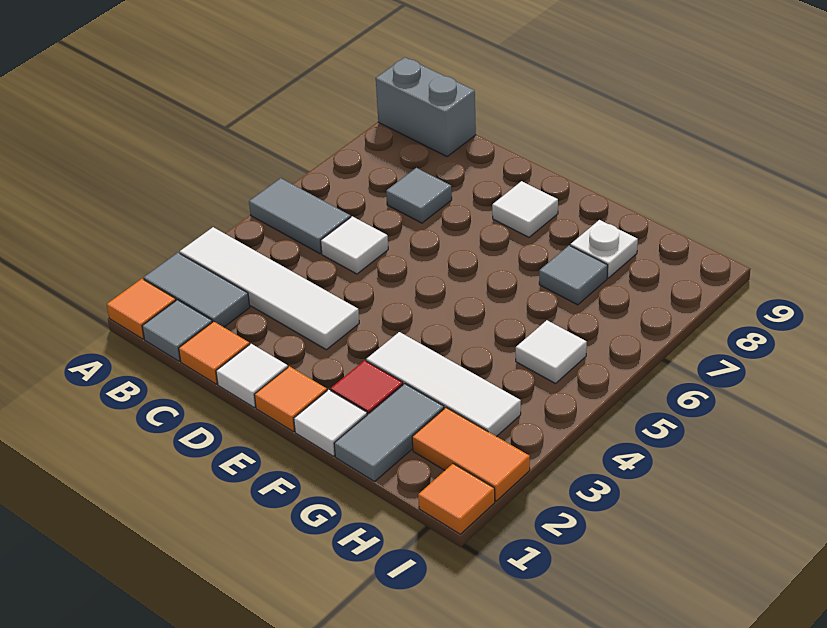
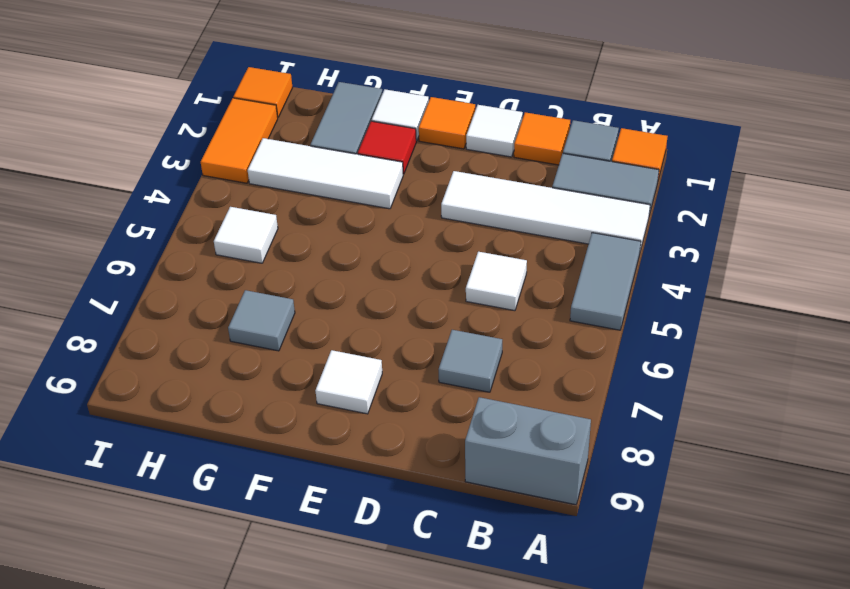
grey tile A5:B5 level 1 -> grey tile A4:A5 level 1
white plate G8 level 1 -> none
orange tile H2:I2 level 1 -> orange tile I2:I3 level 1

